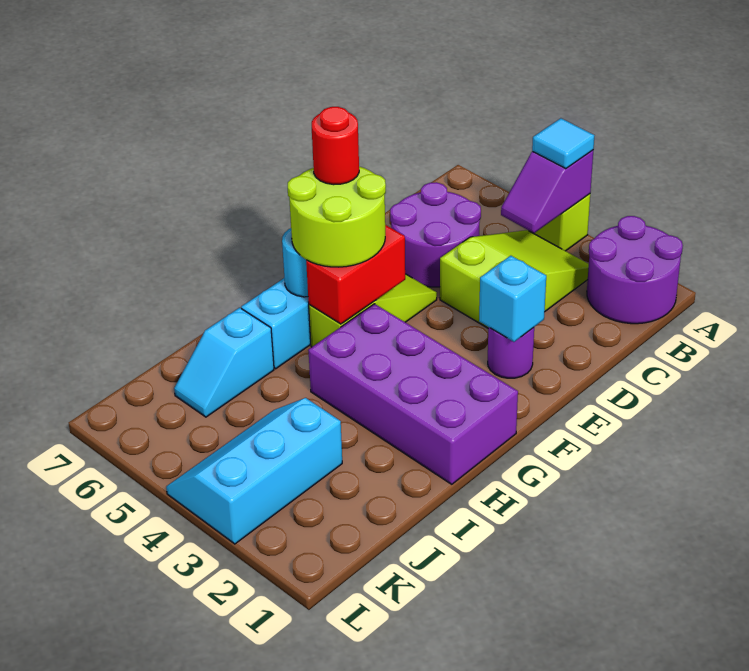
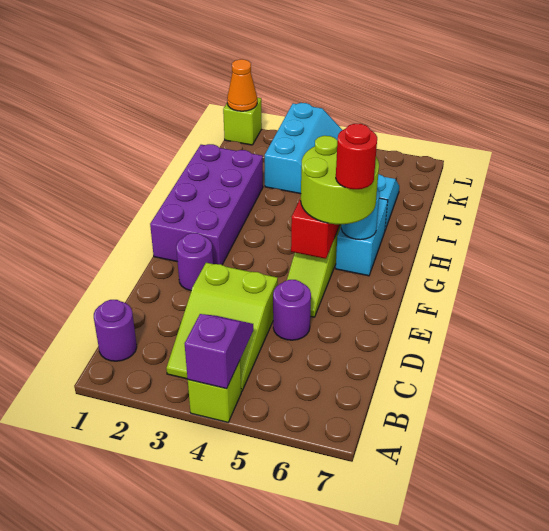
purple round brick A1:B2 level 1 -> purple round brick B1 level 1
cyan tile A4 level 3 -> none
purple round brick C5:D6 level 1 -> purple round brick D5 level 1
cyan brick E2 level 2 -> none
purple brick G1:H4 level 1 -> purple brick F1:I2 level 1
none -> lime brick L1 level 1
none -> orange cone L1 level 2

